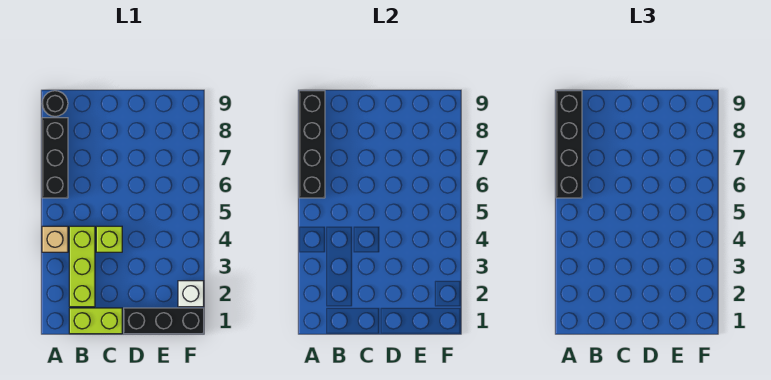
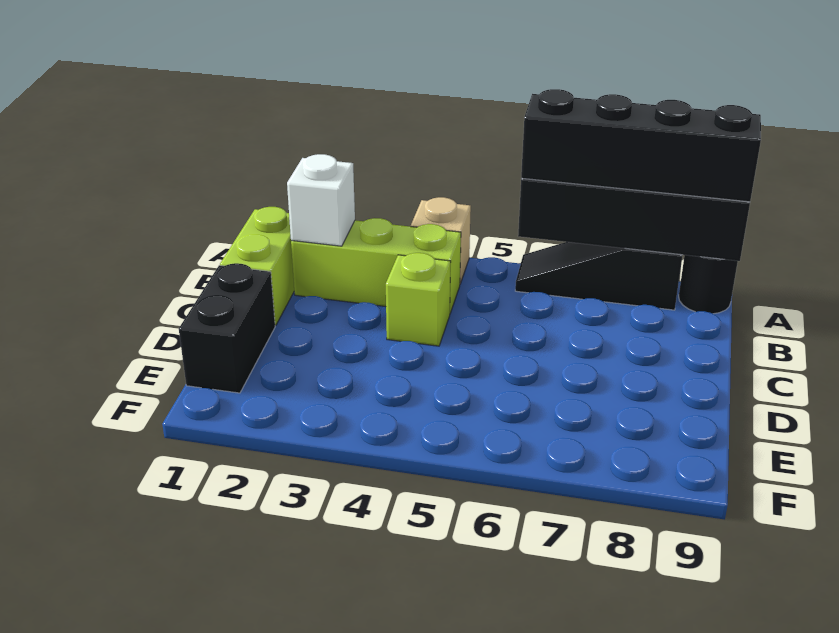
black brick A6:A8 level 1 -> black slope A6:A8 level 1 top 8
black brick D1:F1 level 1 -> black brick D1:E1 level 1
white brick F2 level 1 -> white brick B2 level 2

